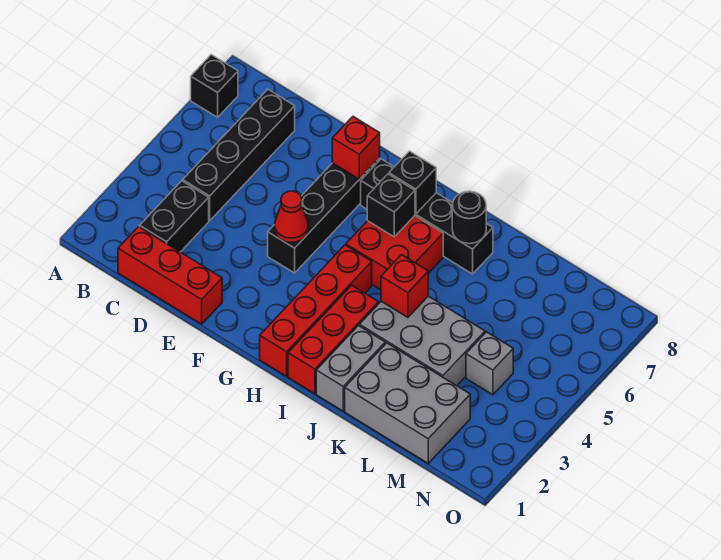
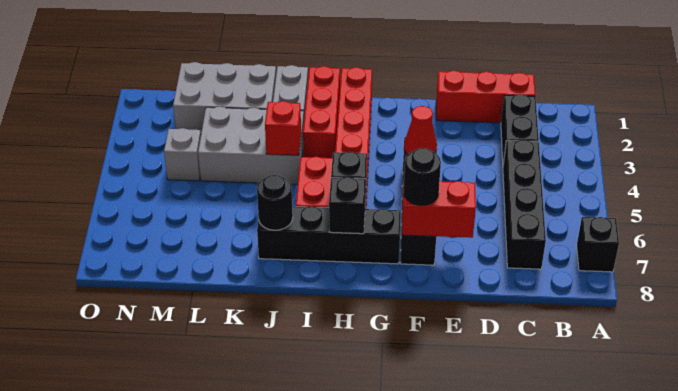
red brick F7 level 2 -> red brick E7:F7 level 2
none -> black round brick F7 level 3

